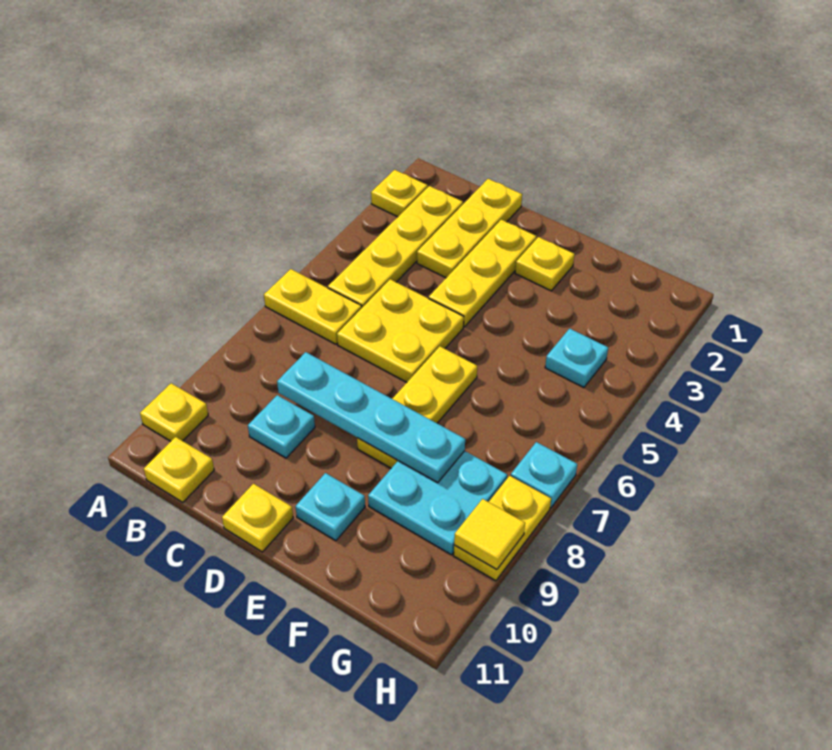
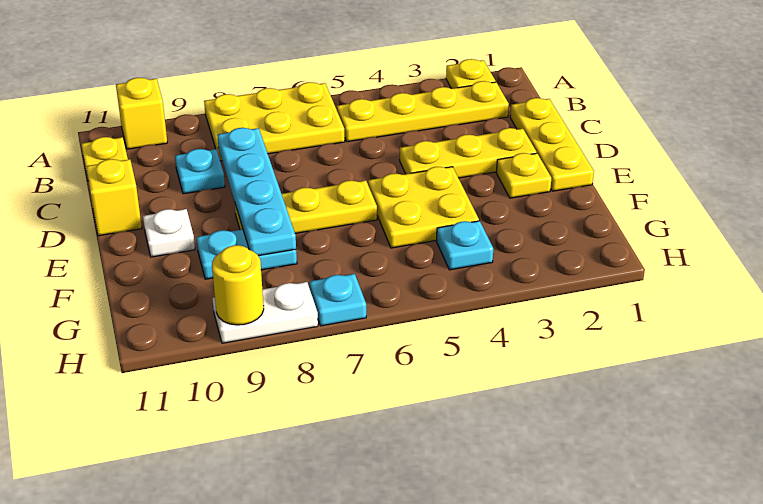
yellow plate A6:B6 level 1 -> yellow plate A6:B8 level 1
yellow plate A10 level 1 -> yellow brick A10 level 1
yellow plate C1:C3 level 1 -> yellow plate C1:E1 level 1
yellow plate C5:D6 level 1 -> yellow plate E4:F5 level 1
yellow plate D11 level 1 -> yellow brick D11 level 1
cyan plate E10 level 1 -> white plate E10 level 1
cyan plate F8:G9 level 1 -> cyan plate F8:F9 level 1
yellow plate H8:H9 level 1 -> white plate H8:H9 level 1
yellow tile H9 level 2 -> yellow round brick H9 level 2

